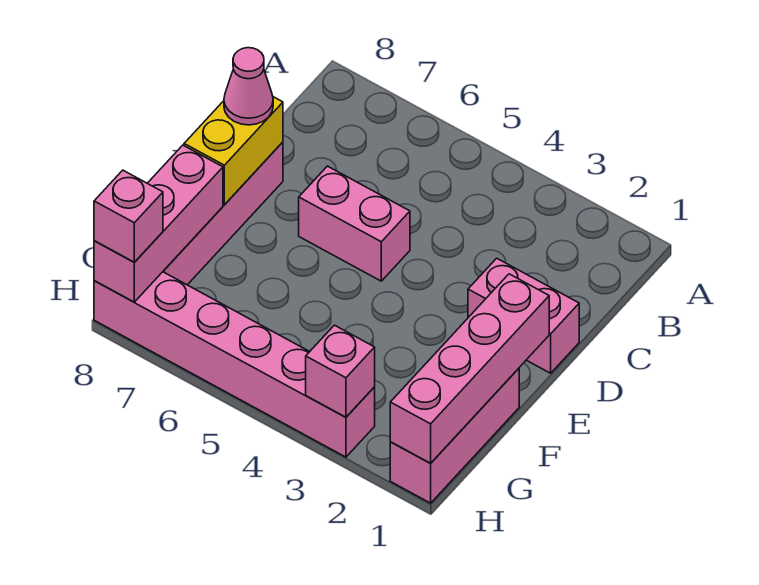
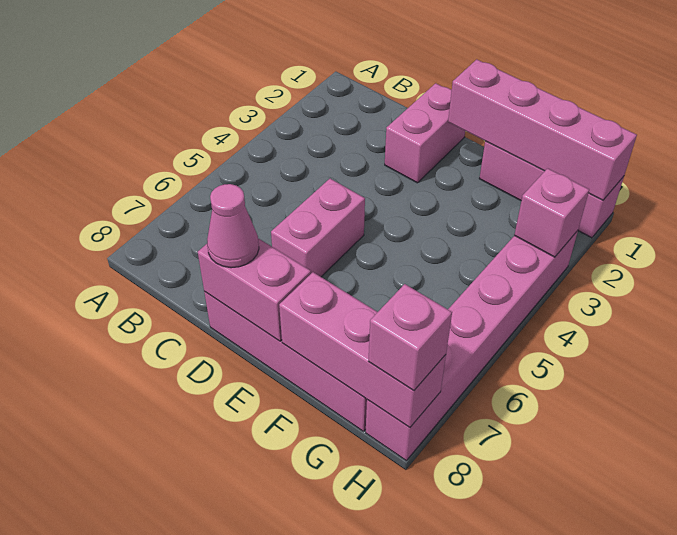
yellow brick D8:E8 level 2 -> pink brick D8:E8 level 2

